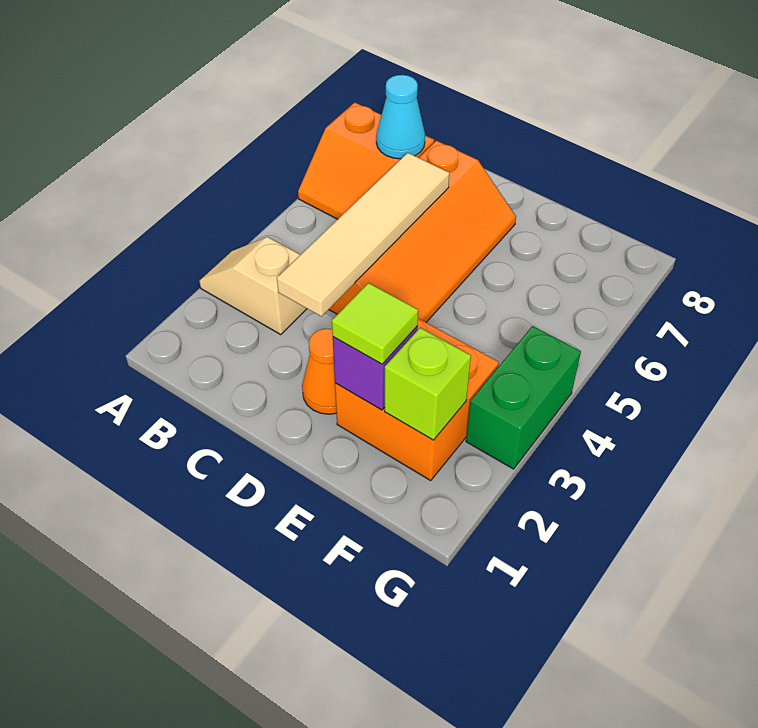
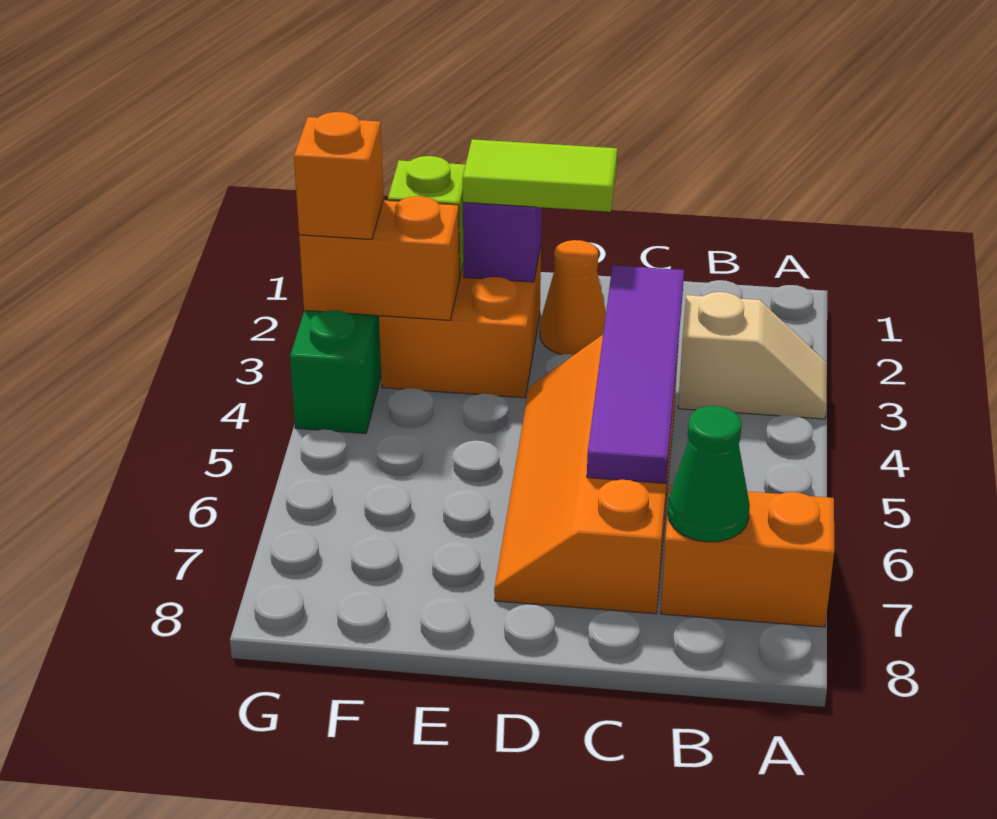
cyan cone B7 level 2 -> green cone B7 level 2
tan tile C3:C6 level 2 -> purple tile C3:C6 level 2
lime tile E2 level 3 -> lime tile D2:E2 level 3
none -> orange brick F3:G3 level 2
none -> orange brick G3 level 3

